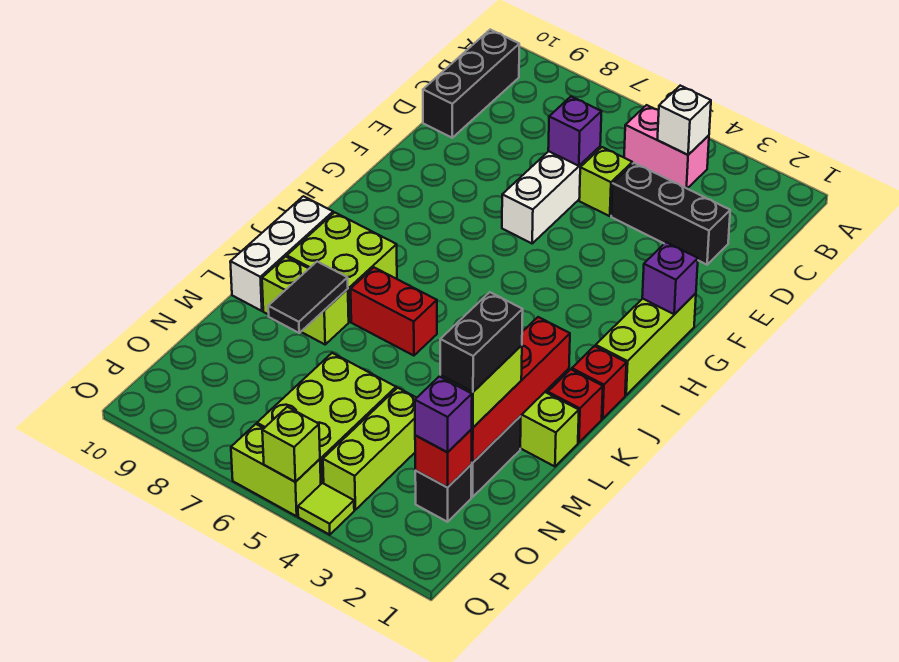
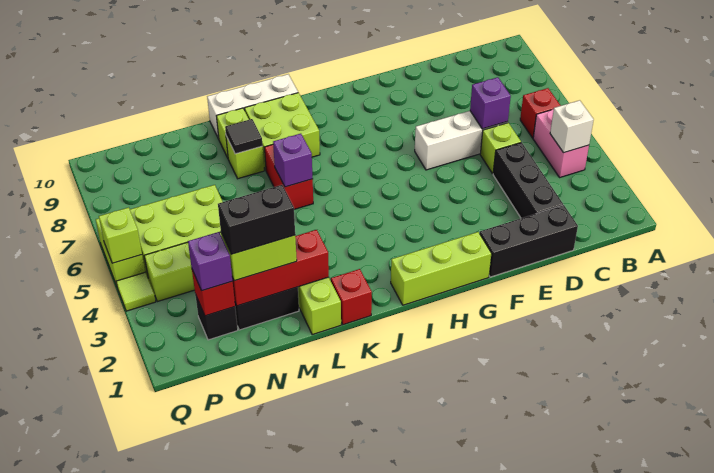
black brick B10:D10 level 1 -> black brick D1:F1 level 1
purple brick G1 level 2 -> purple brick K6 level 2
red brick J1 level 1 -> red brick B6 level 1
red brick K2:N2 level 2 -> red brick L2:N2 level 2
black tile L8:M8 level 2 -> black tile L8 level 2

